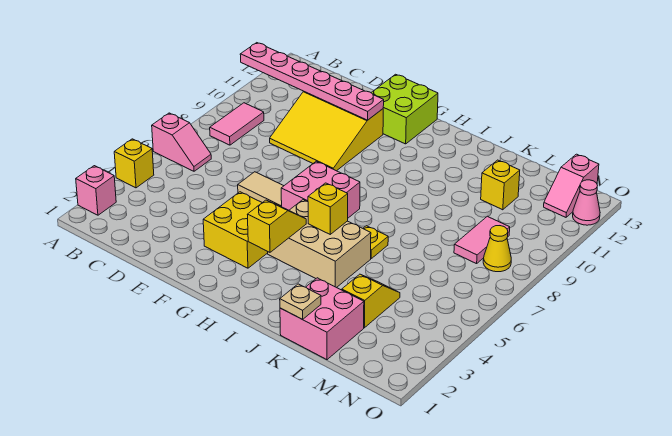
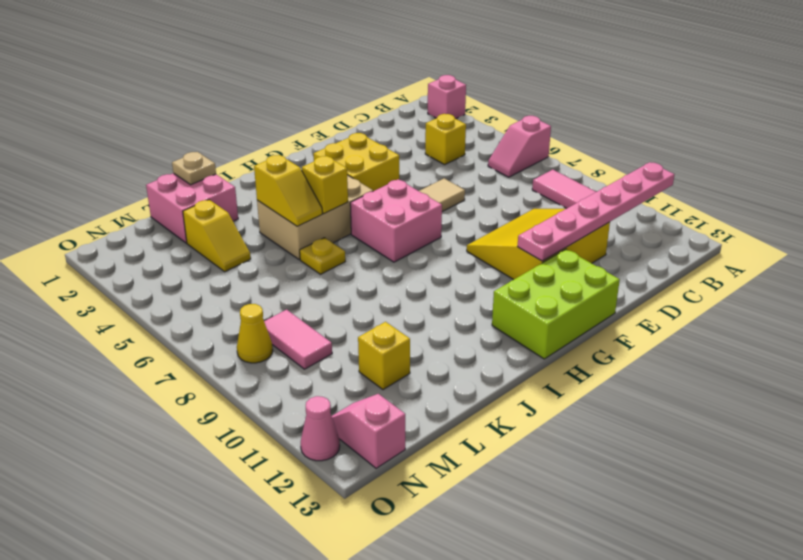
yellow brick A4 level 1 -> yellow brick C4 level 1
lime brick F12:G13 level 1 -> lime brick F12:H13 level 1
yellow slope H3:H4 level 2 top 3 -> yellow slope J4:J5 level 2 top 4

